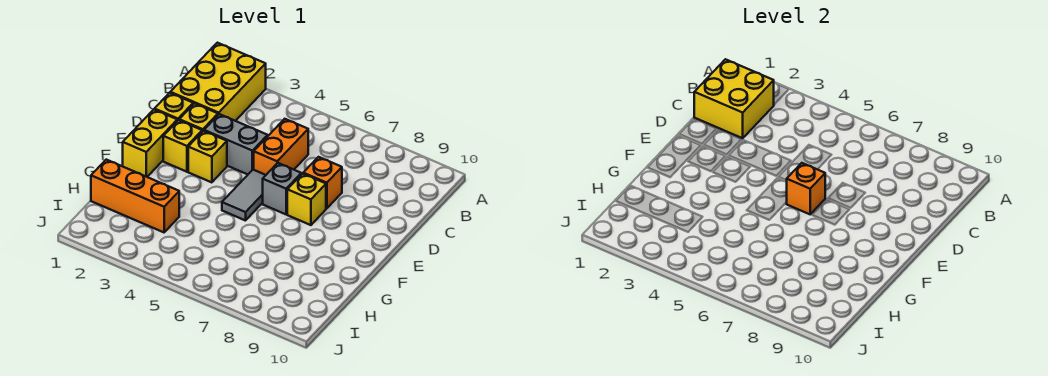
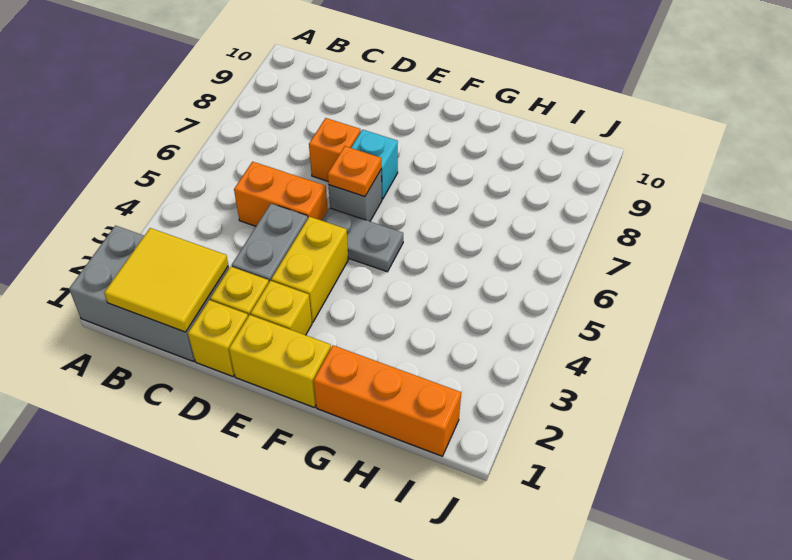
yellow brick A1:C2 level 1 -> grey brick A1:C2 level 1
yellow brick B1:C2 level 2 -> yellow tile B1:C2 level 2
yellow brick E3 level 1 -> yellow brick E3:E4 level 1
grey tile E5:F5 level 1 -> grey plate E5:F5 level 1
orange brick E6 level 2 -> orange plate E6 level 2
yellow brick E7 level 1 -> cyan brick E7 level 1
orange brick H1:H3 level 1 -> orange brick G1:I1 level 1

